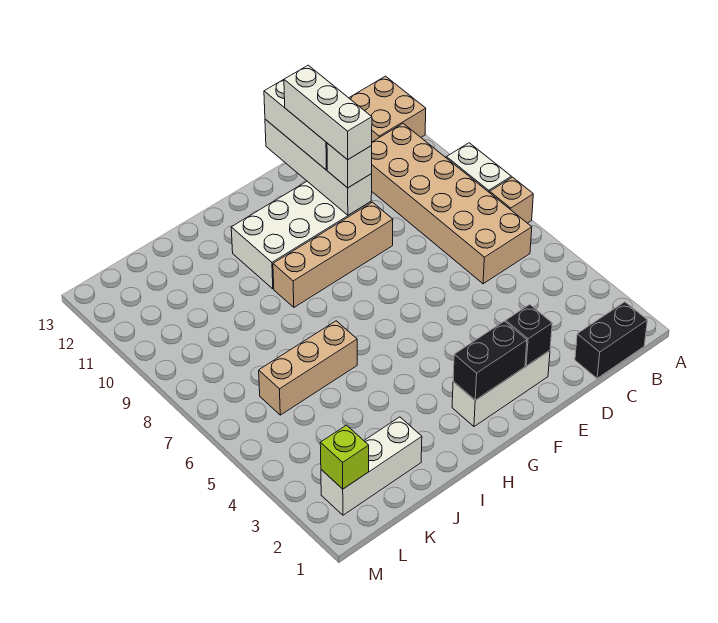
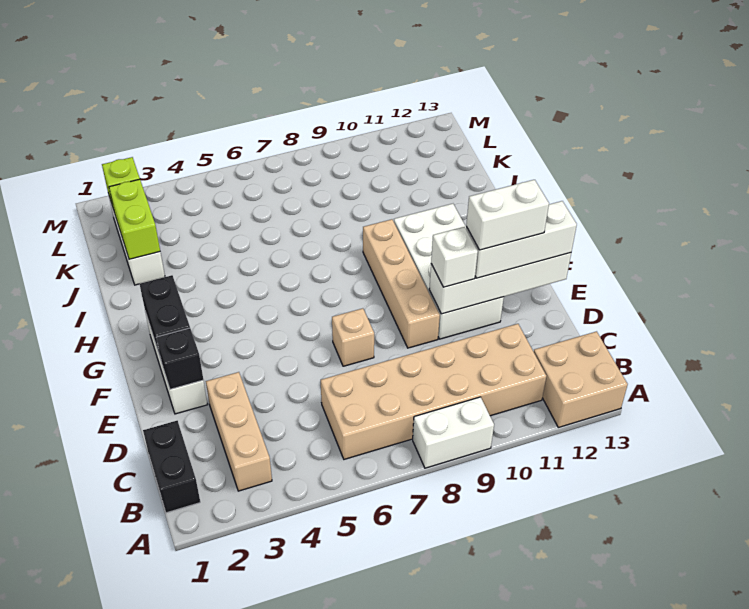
tan brick A7 level 1 -> tan brick E7 level 1
white brick E10:E12 level 4 -> white brick E11:E12 level 4
tan brick I6:K6 level 1 -> tan brick B3:D3 level 1
none -> lime brick J2:K2 level 2

